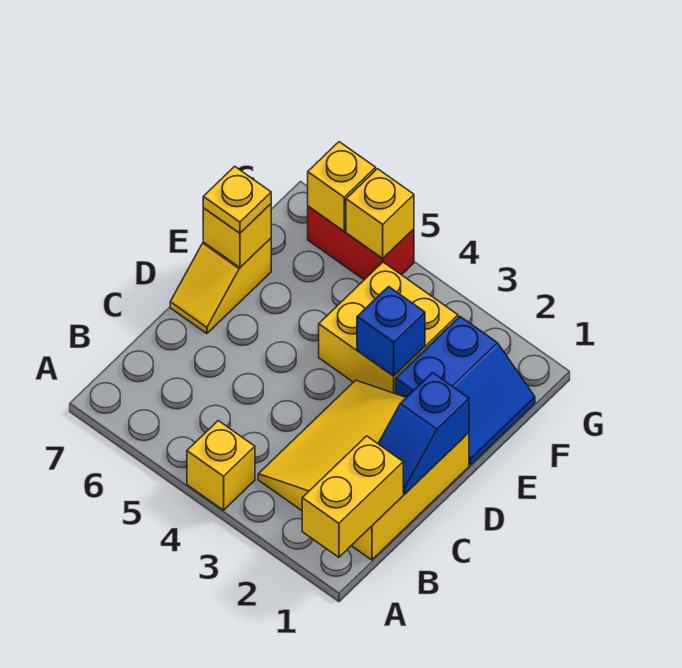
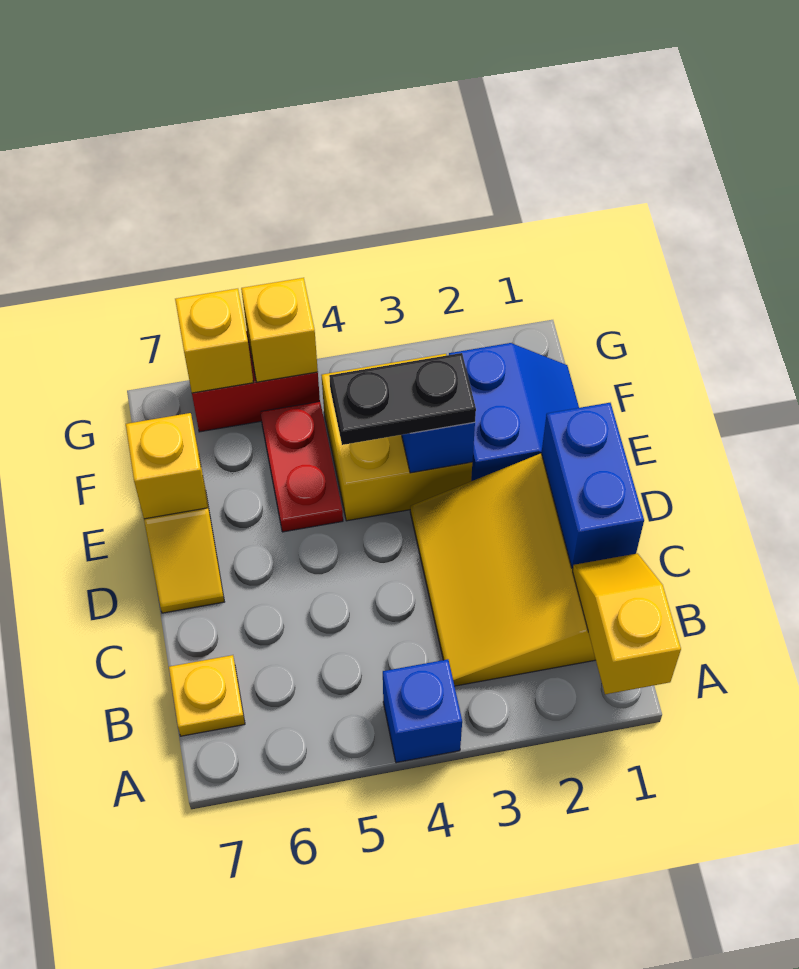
yellow brick A1:B1 level 2 -> yellow slope A1:B1 level 2 top A
yellow brick A4 level 1 -> blue brick A4 level 1
blue slope C1:D1 level 2 top D -> blue brick C1:D1 level 2
none -> black plate E3:E4 level 3
none -> red plate E5:F5 level 1
yellow plate E7 level 3 -> yellow plate B7 level 1

